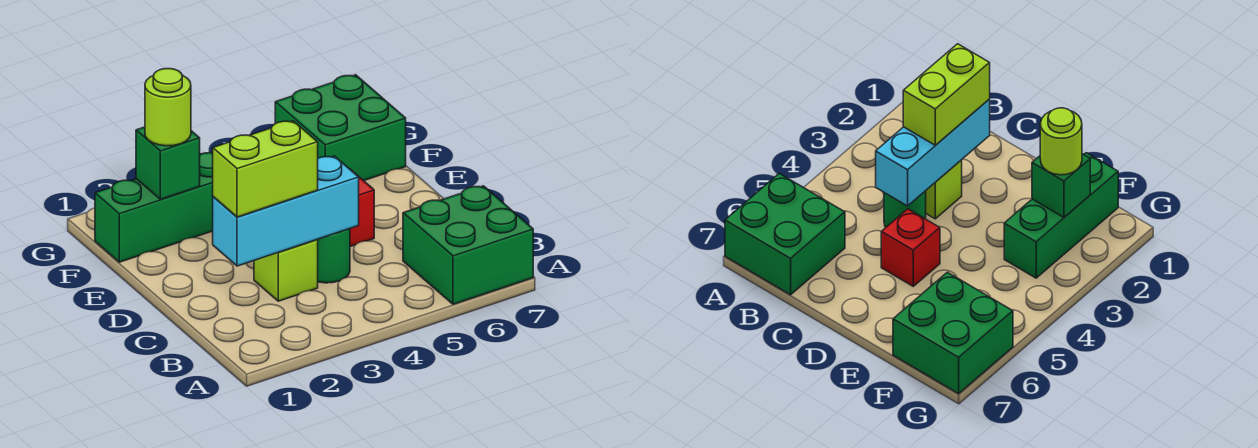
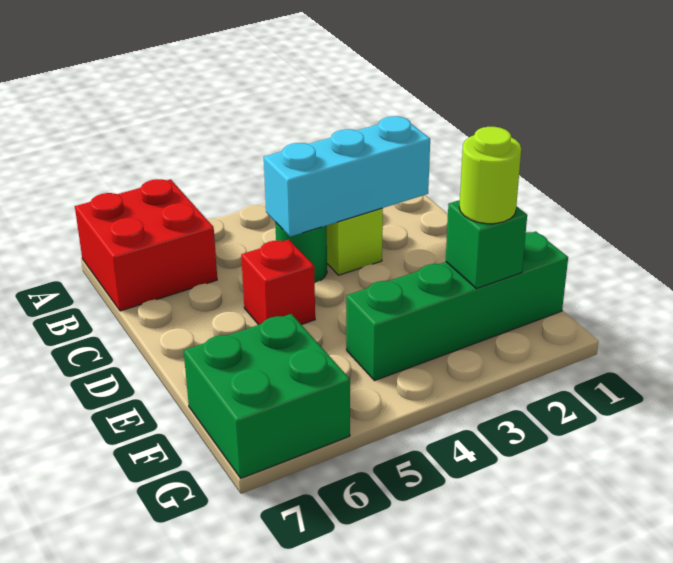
green brick A6:B7 level 1 -> red brick A6:B7 level 1
lime brick C2:C3 level 3 -> none
green brick F1:F3 level 1 -> green brick F1:F4 level 1

